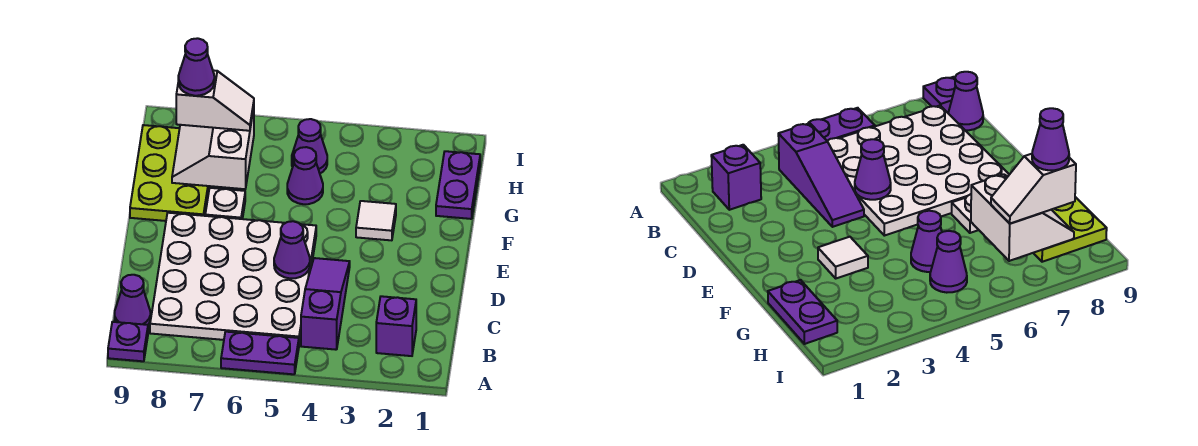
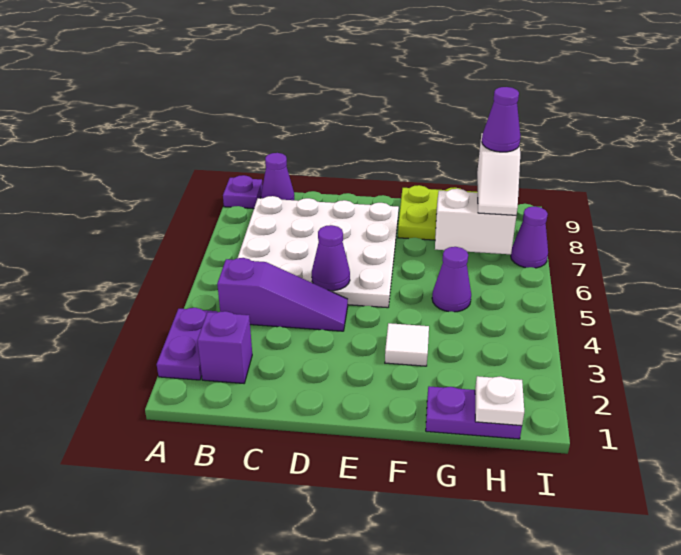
purple plate A5:A6 level 1 -> purple plate A2:A3 level 1
white plate F7 level 1 -> white plate H1 level 2
purple cone H5 level 1 -> purple cone I7 level 1

